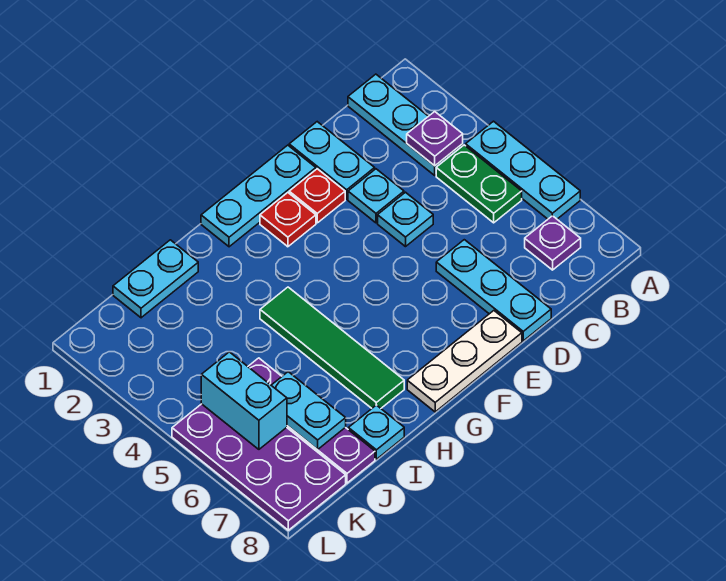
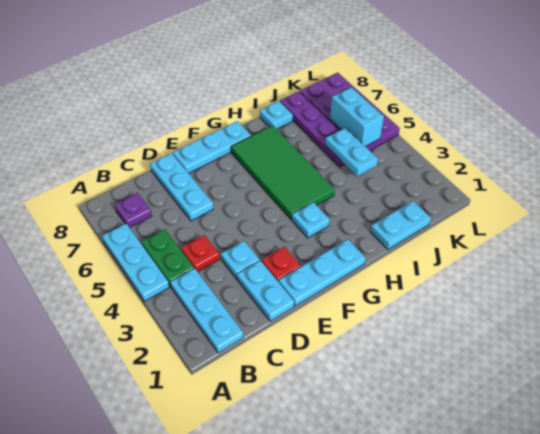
purple plate B3 level 2 -> none
cyan plate D4 level 1 -> cyan plate G3 level 1
white plate E8:G8 level 1 -> cyan plate E8:G8 level 1
red plate F2 level 1 -> red plate C4 level 1
green tile H4:H7 level 1 -> green tile G4:H7 level 1
cyan plate J6:J7 level 2 -> cyan plate J4:J5 level 2

